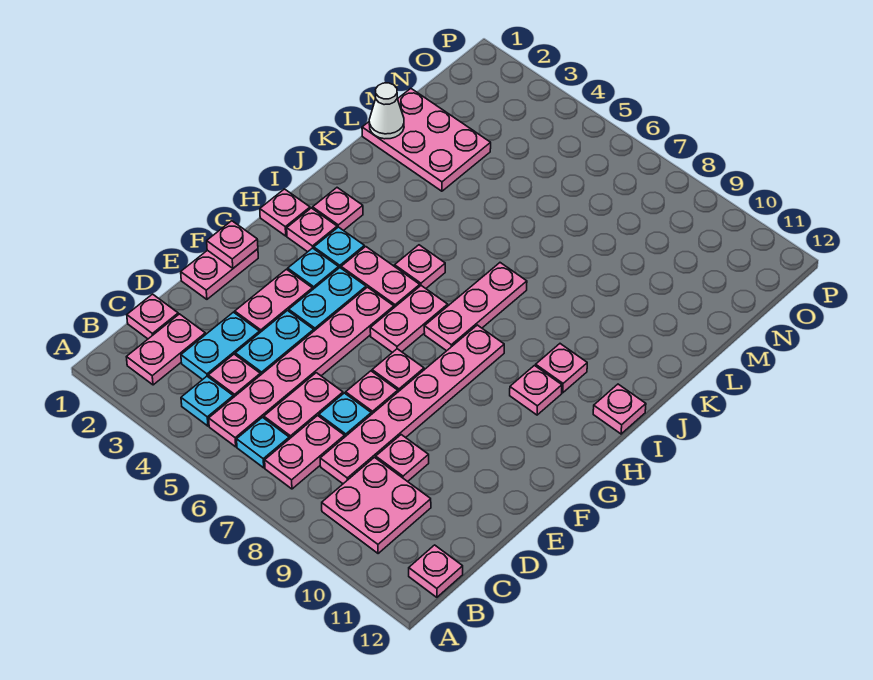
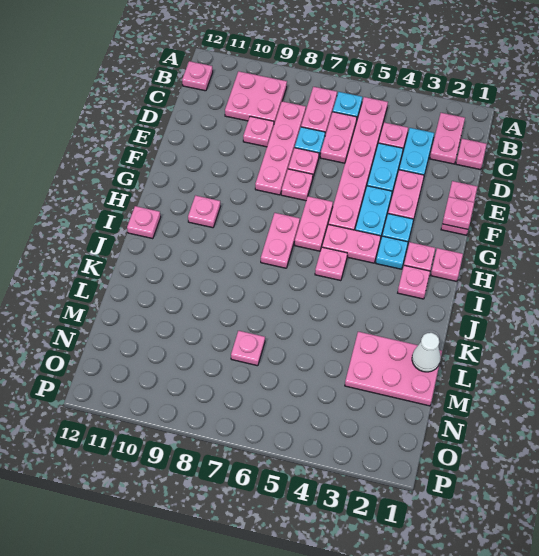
cyan plate B4 level 1 -> none
pink plate C8:H8 level 1 -> pink plate C8:F8 level 1
pink plate H7:J7 level 1 -> pink plate H7:I7 level 1
pink plate I10 level 1 -> pink plate M7 level 1

